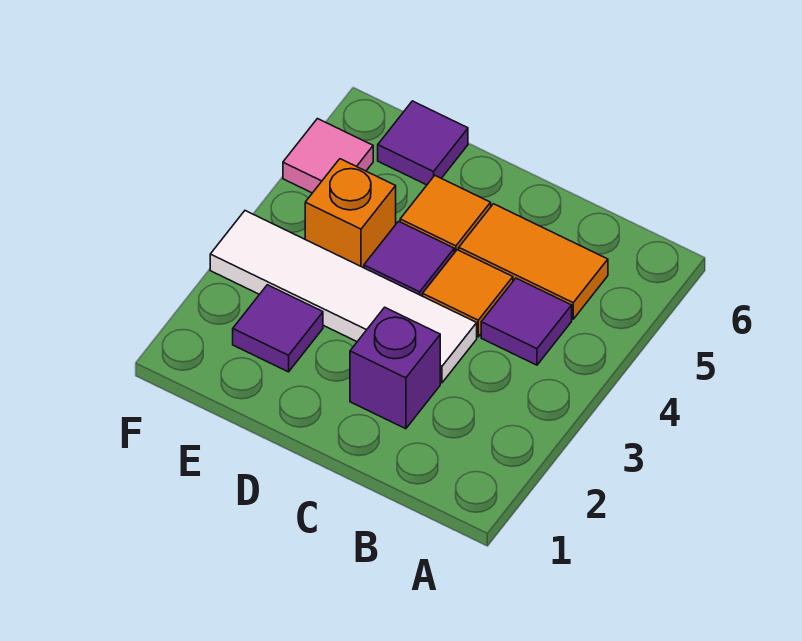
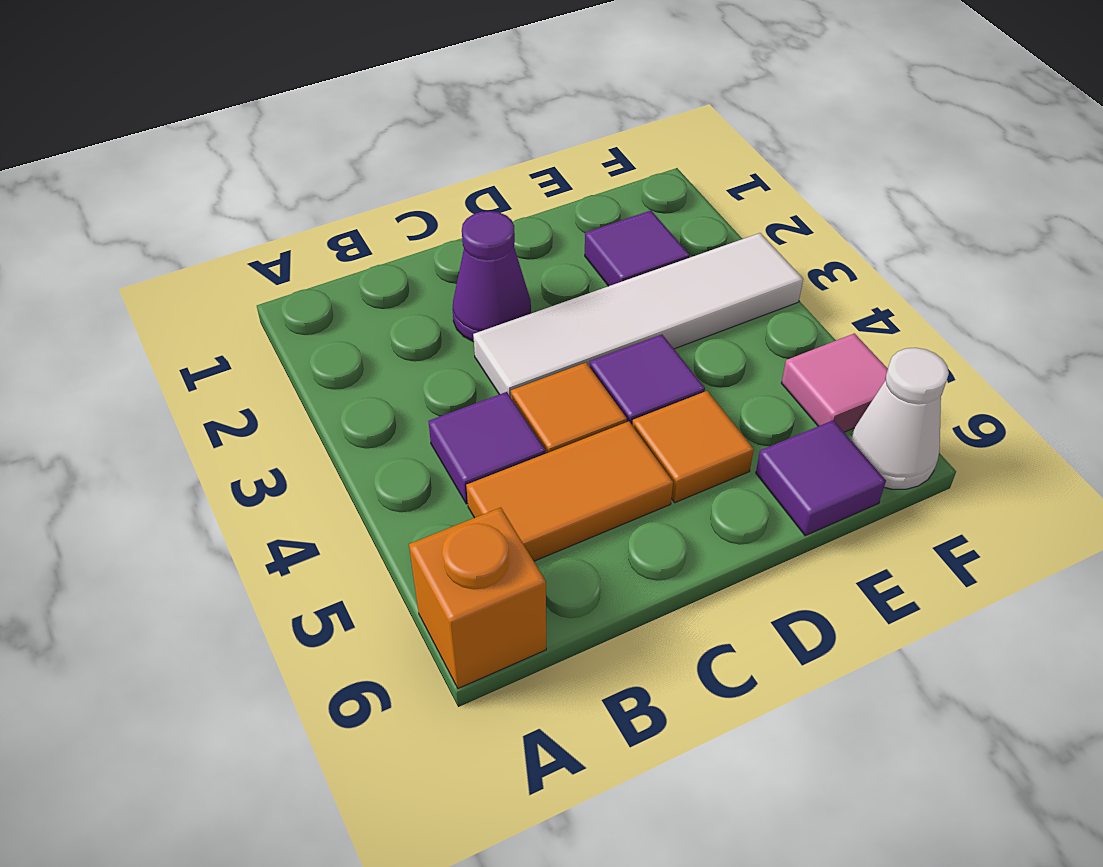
purple brick C2 level 1 -> purple cone C2 level 1
orange brick E4 level 1 -> orange brick A6 level 1
none -> white cone F6 level 1

